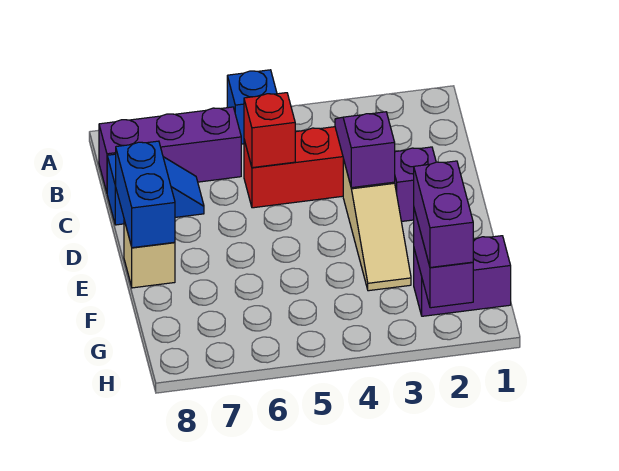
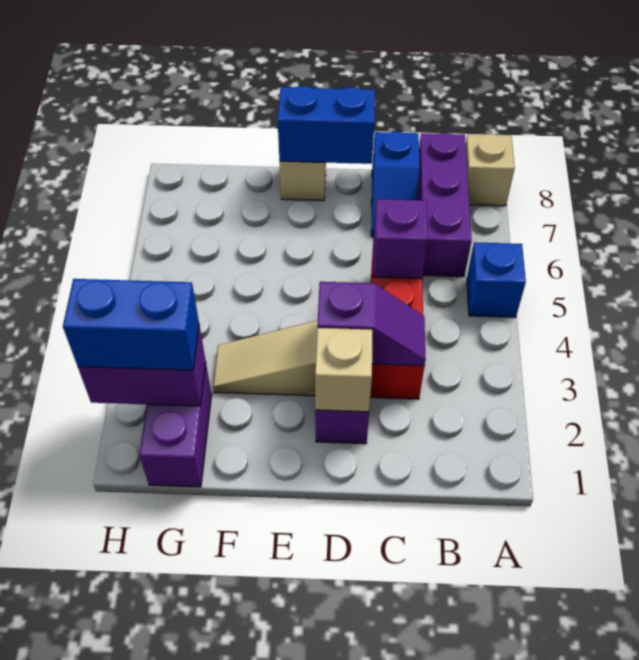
none -> tan brick A8 level 1
red brick C5 level 2 -> purple brick C5 level 2
none -> tan brick D2 level 2
purple brick G2:H2 level 3 -> blue brick G2:H2 level 3

